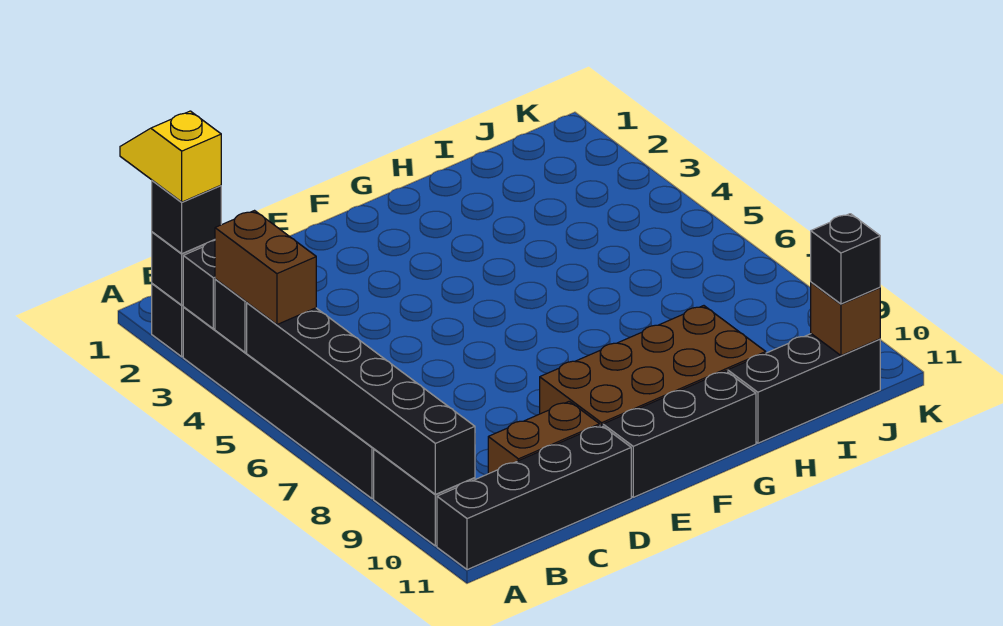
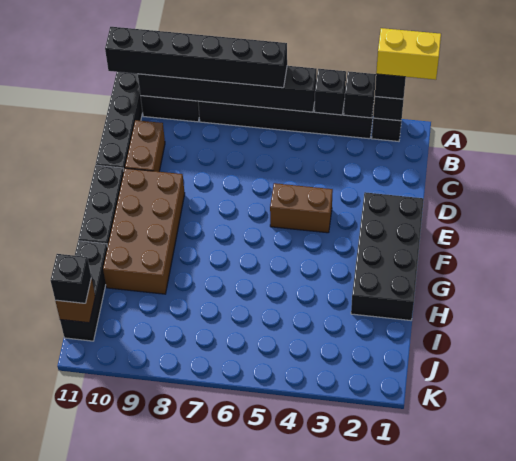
yellow slope A1:A2 level 4 top 2 -> yellow brick A1:A2 level 4
brown brick A4:A5 level 3 -> brown brick E4:E5 level 1
none -> black brick A6:A11 level 3
none -> black brick E1:H2 level 1

